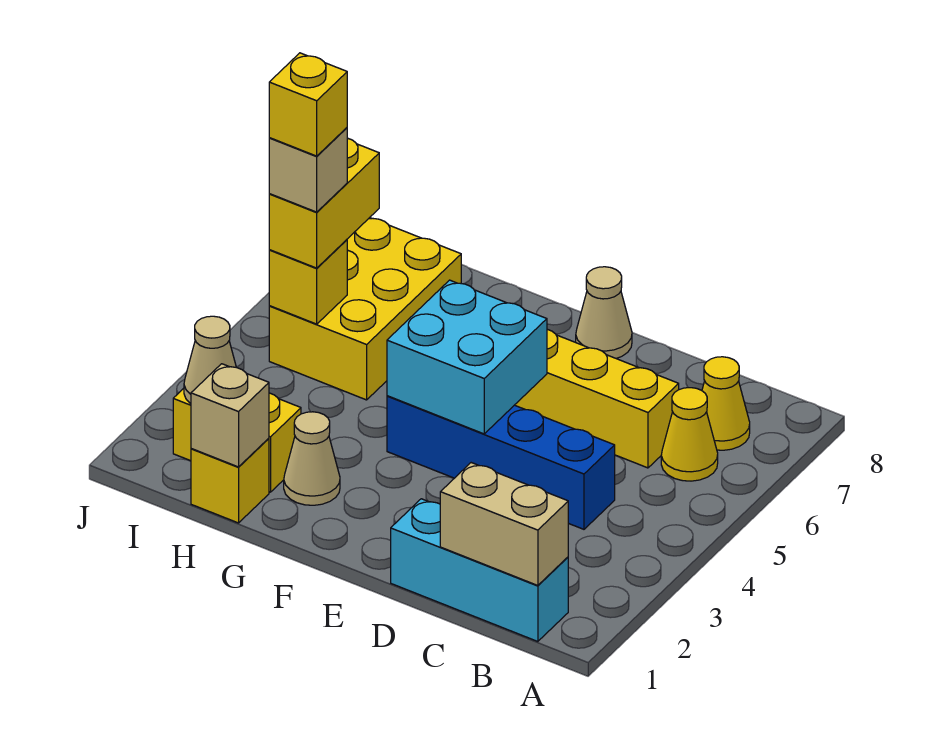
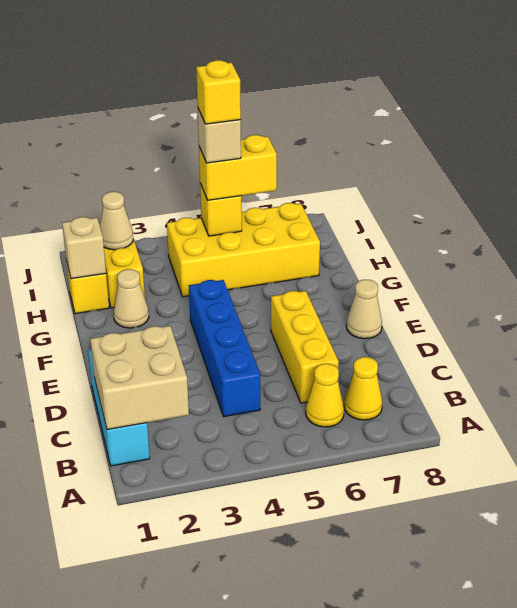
tan brick B1:C1 level 2 -> tan brick B1:C2 level 2
cyan brick E4:F5 level 2 -> none
yellow brick H5:I7 level 1 -> yellow brick H4:I7 level 1

